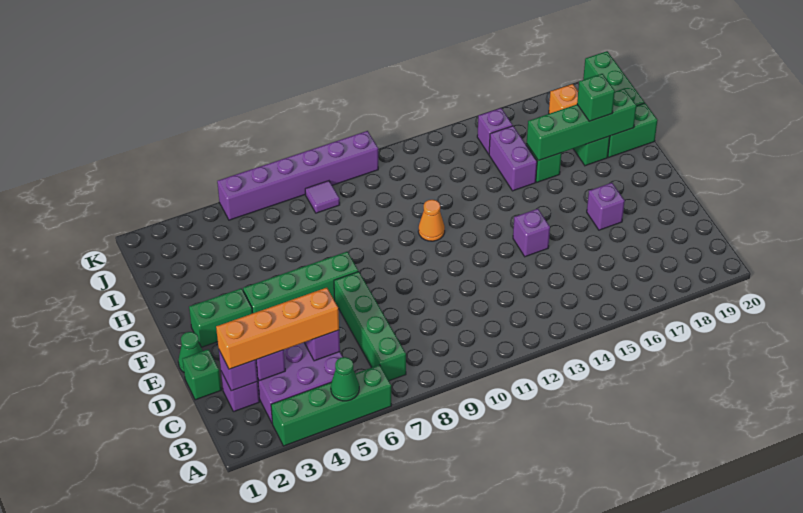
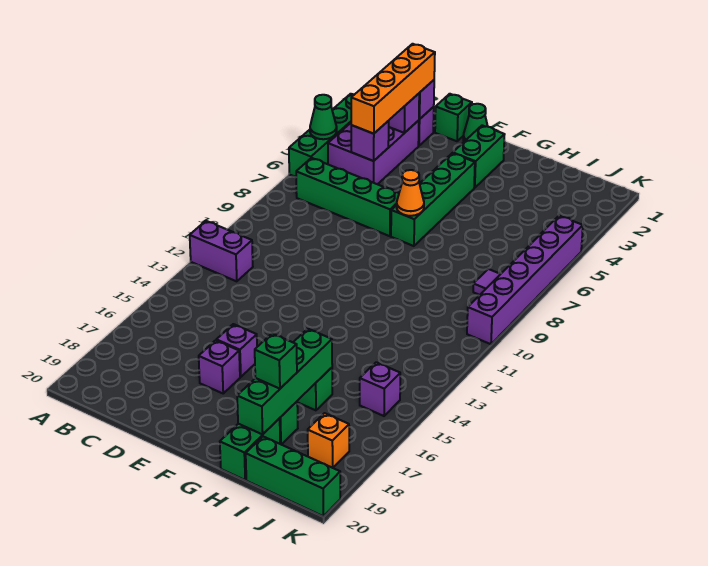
purple brick E14 level 1 -> purple brick E16 level 1
orange cone G11 level 1 -> orange cone F7 level 2
purple brick H15:I15 level 1 -> purple brick A12:B12 level 1

